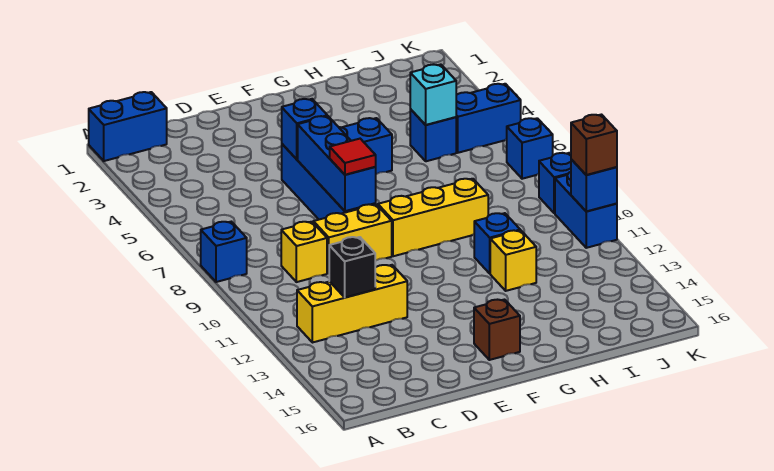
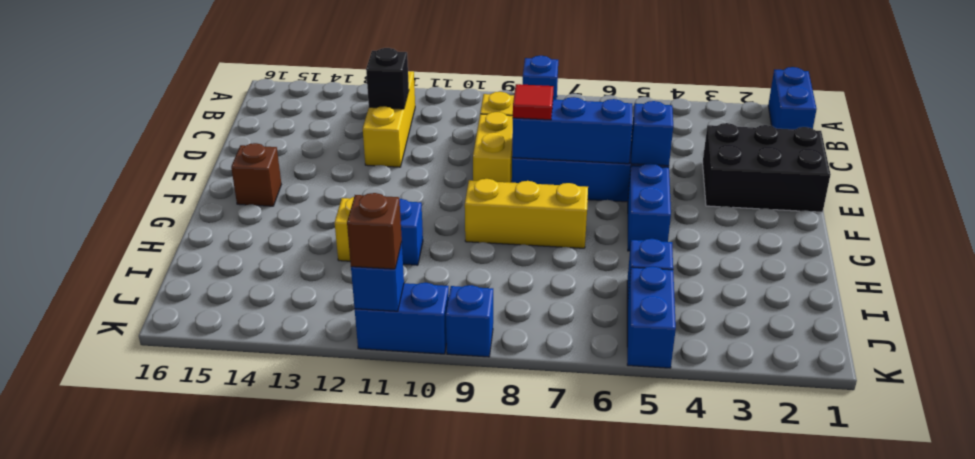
none -> black brick D1:E3 level 1
yellow brick F9:H9 level 1 -> yellow brick G7:G9 level 1
cyan brick I5 level 2 -> none
blue brick K7 level 1 -> none

